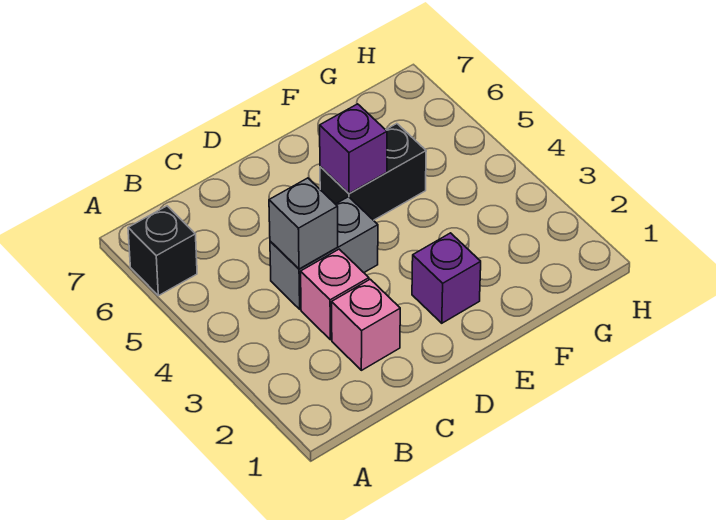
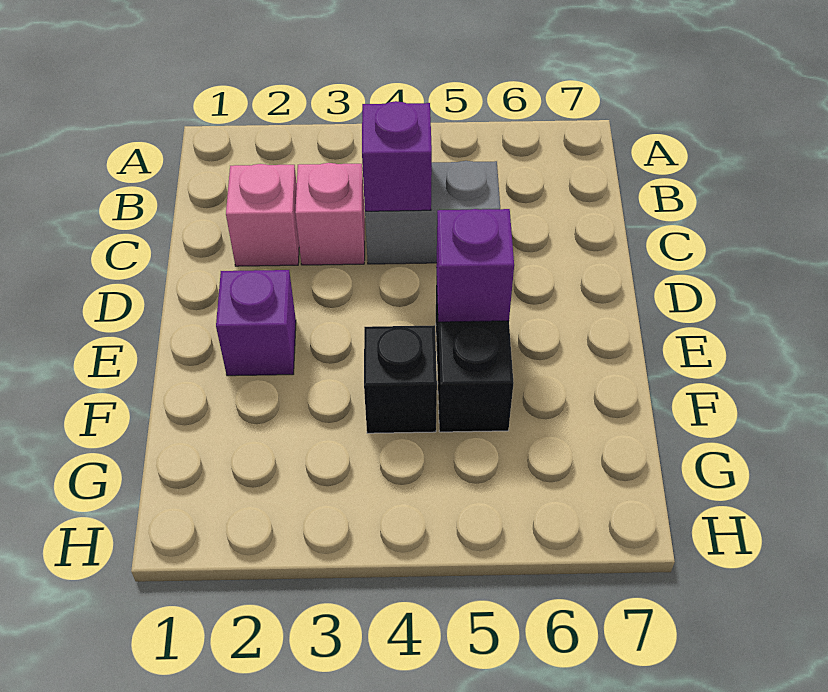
black brick A6 level 1 -> black brick F4 level 1
grey brick C4:D4 level 1 -> grey brick C4:C5 level 1
grey brick C4 level 2 -> purple brick C4 level 2

